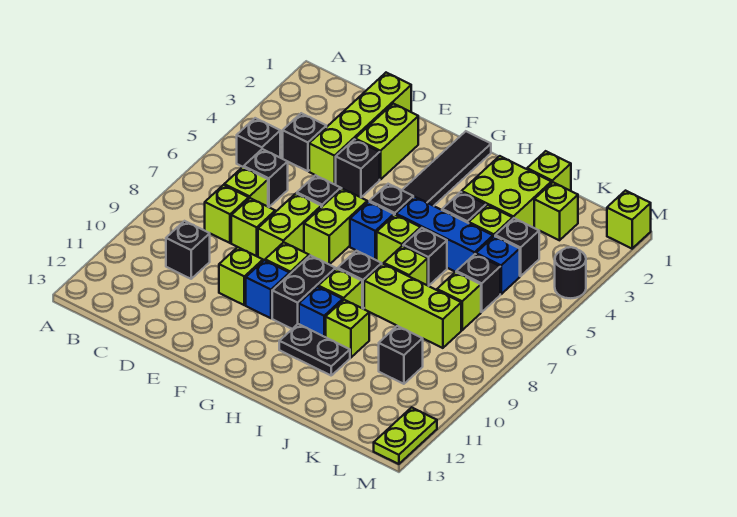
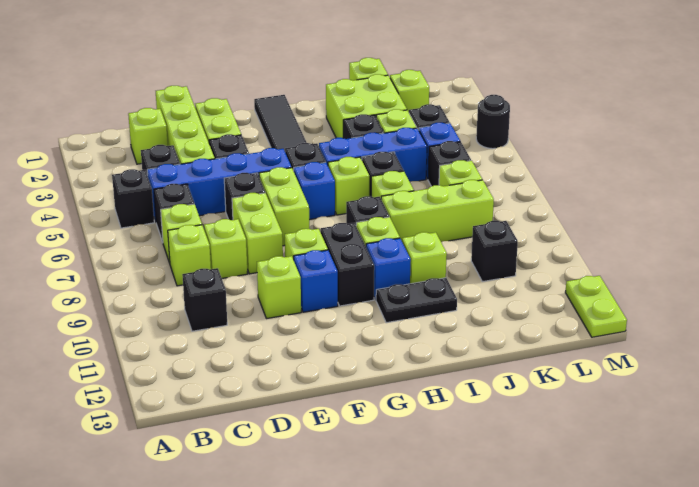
none -> blue brick C5:F5 level 1
lime brick M1 level 1 -> lime brick C2 level 1

